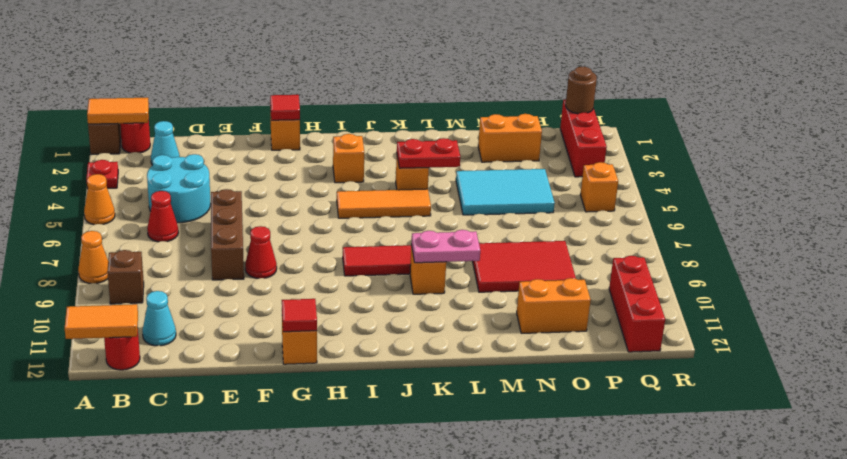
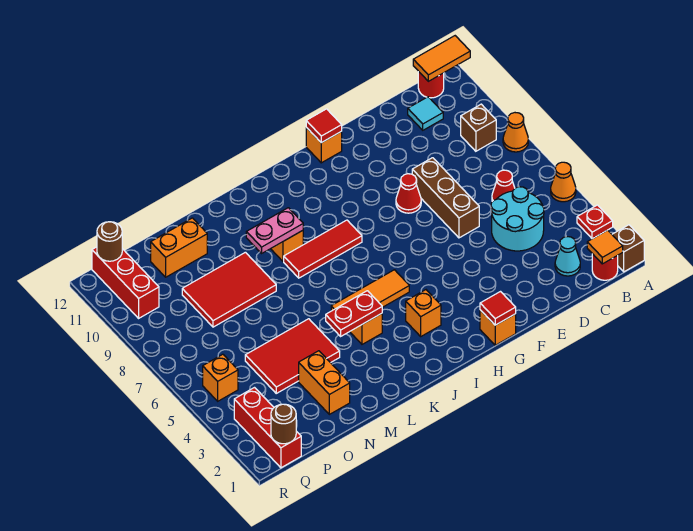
orange tile A1:B1 level 2 -> orange tile B1 level 2
cyan cone C11 level 1 -> cyan tile C11 level 1
cyan tile M4:O5 level 1 -> red tile M4:O5 level 1
orange brick N2:O2 level 1 -> orange brick N2:N3 level 1
none -> brown round brick Q12 level 2

